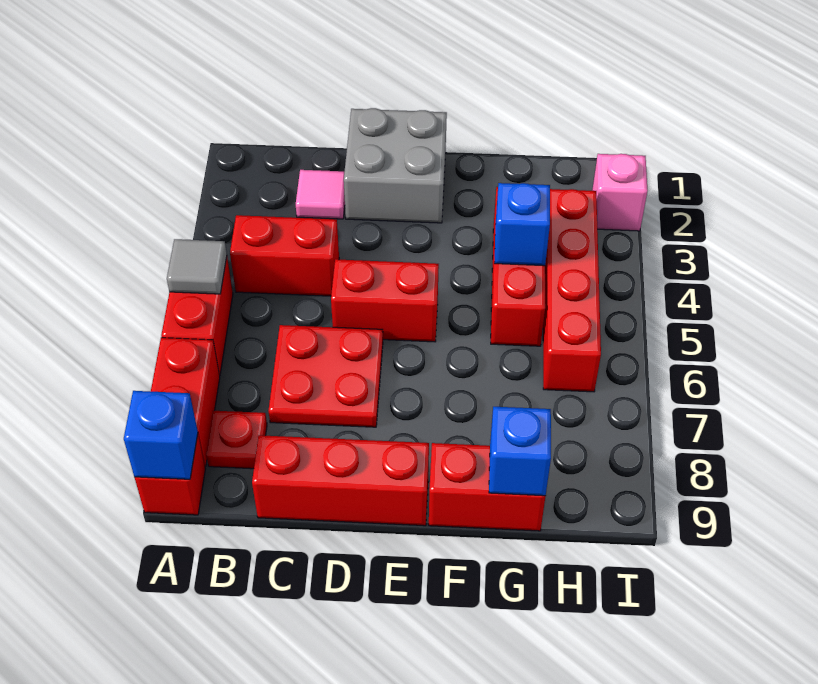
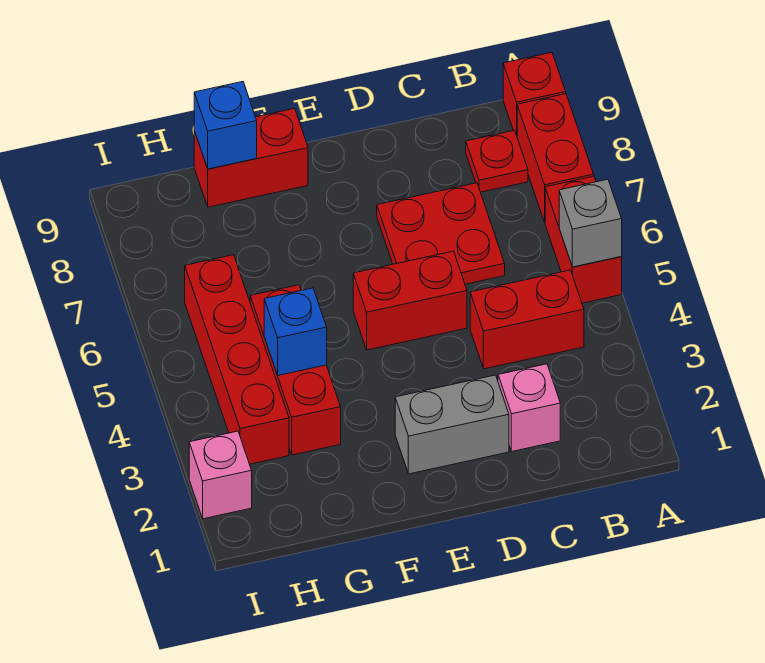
grey tile A5 level 2 -> grey brick A5 level 2
blue brick A9 level 2 -> none
pink tile C2 level 1 -> pink brick C2 level 1
red brick C9:E9 level 1 -> none
grey brick D1:E2 level 1 -> grey brick D2:E2 level 1

